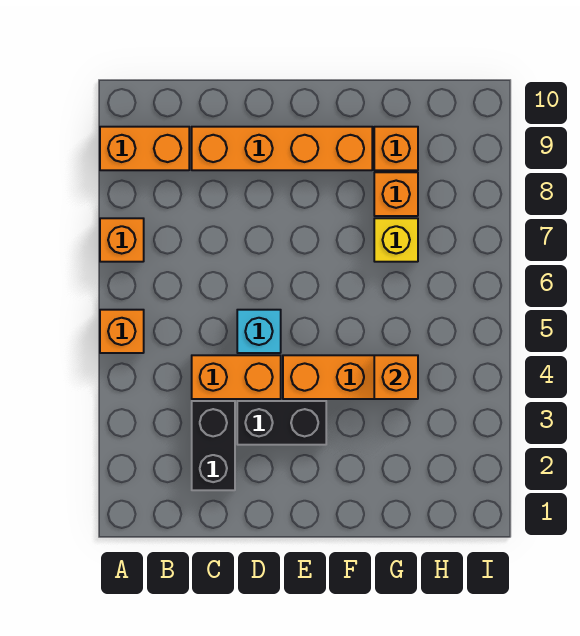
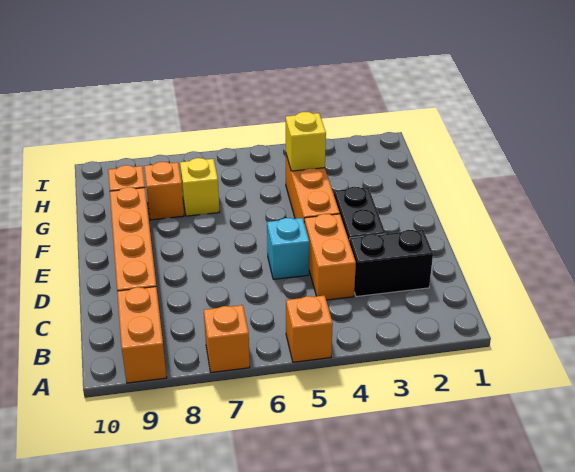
orange brick G4 level 2 -> yellow brick G4 level 2

